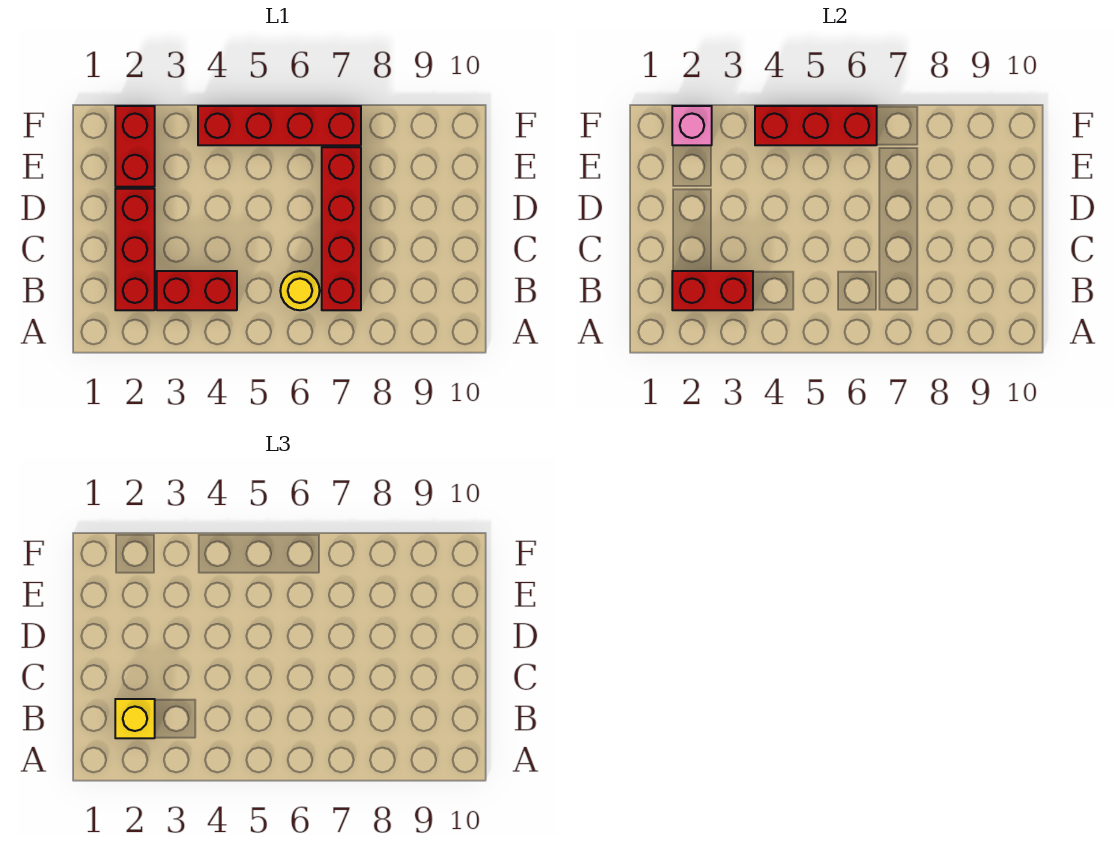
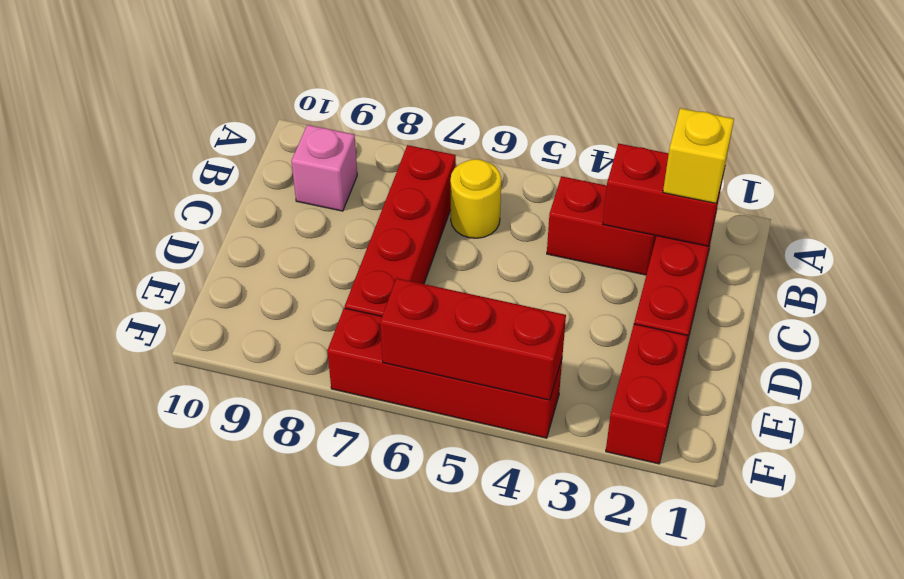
pink brick F2 level 2 -> pink brick B9 level 1

